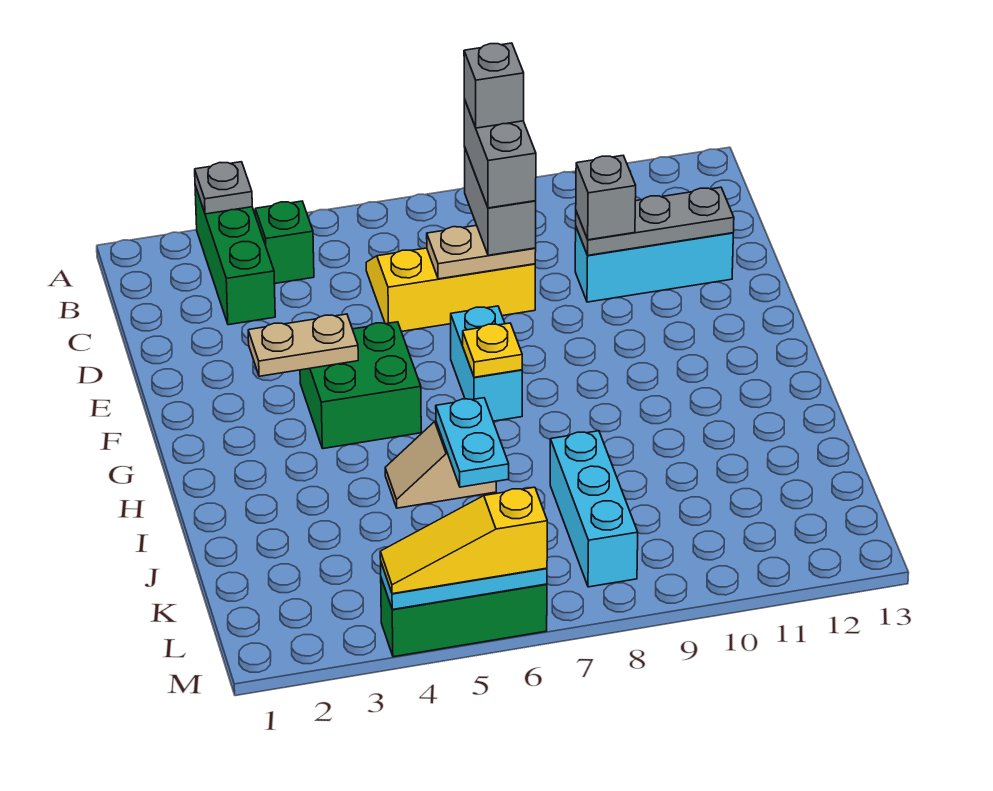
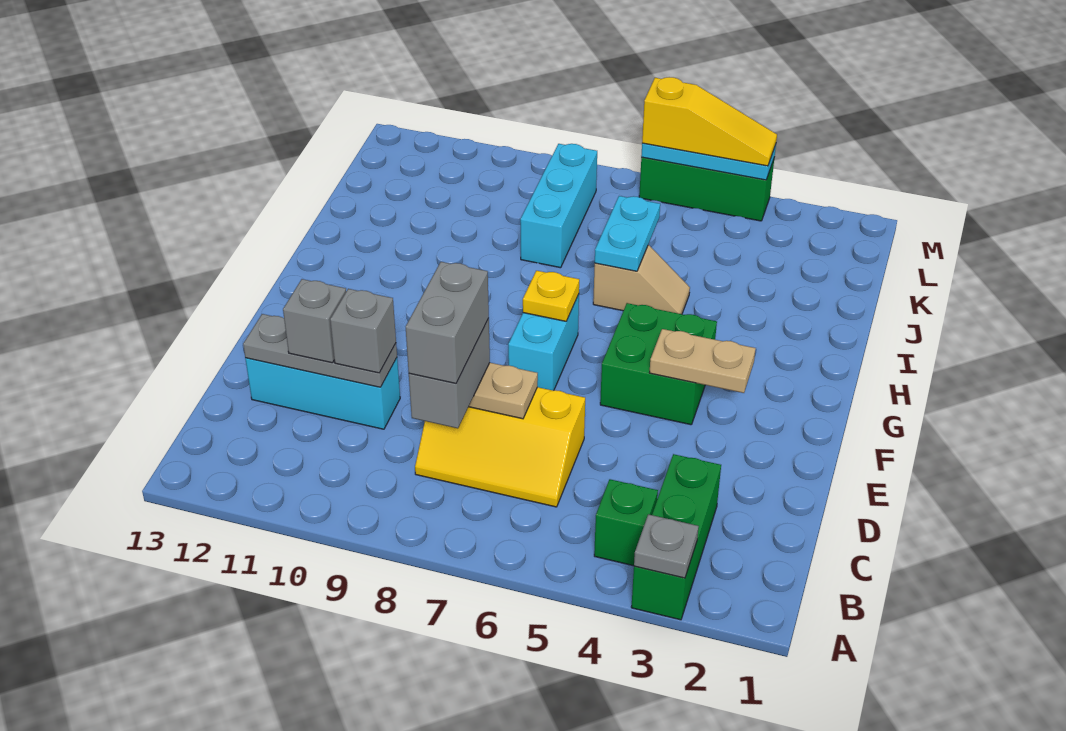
grey brick C8 level 5 -> grey brick D11 level 3

